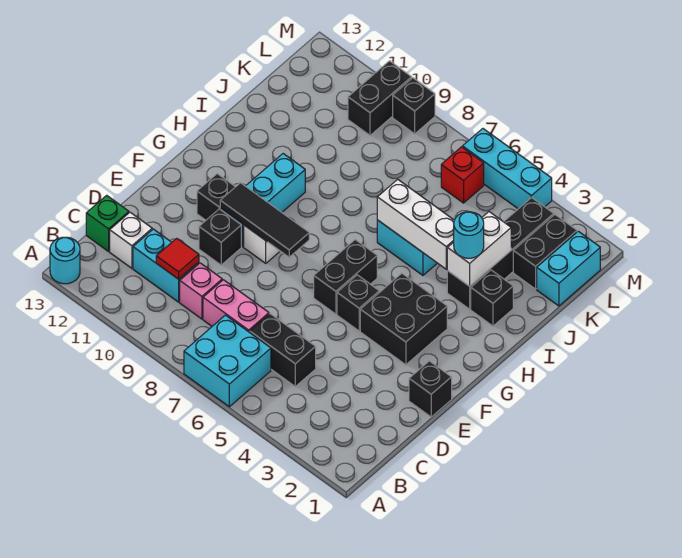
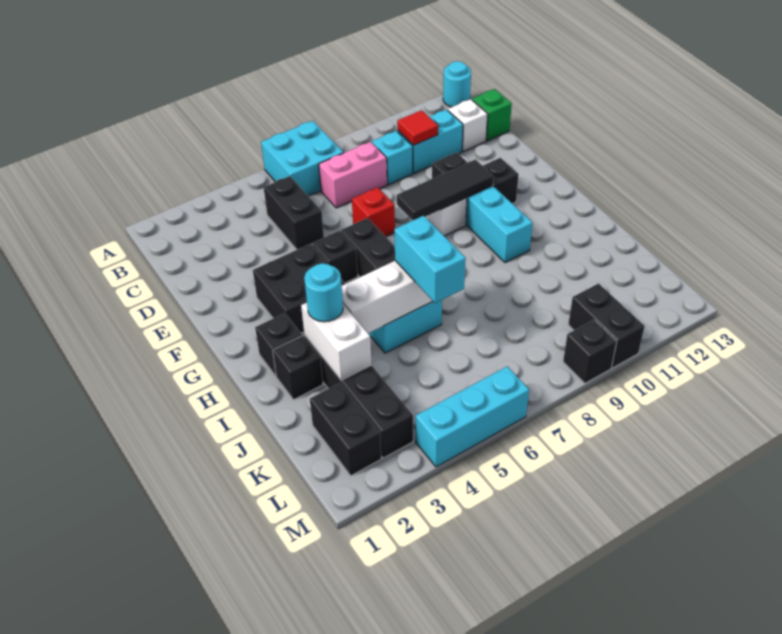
black brick C5:C6 level 1 -> black brick C5:D5 level 1
pink brick C9 level 1 -> cyan brick C9 level 1
black brick E1 level 1 -> black brick H2 level 1
cyan brick K1:L1 level 1 -> cyan brick I6:J6 level 3
red brick L6 level 1 -> red brick E7 level 1

